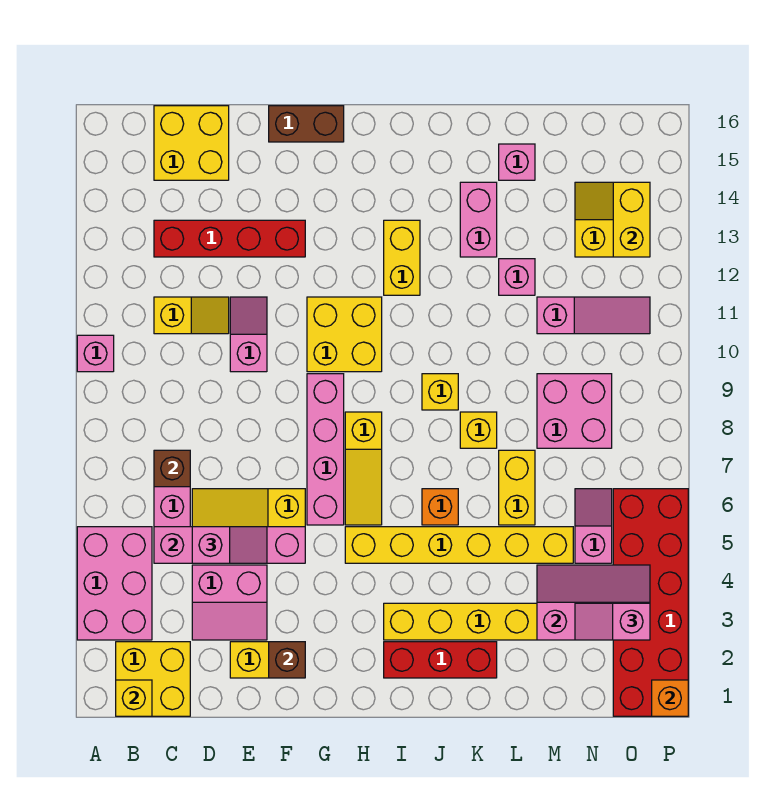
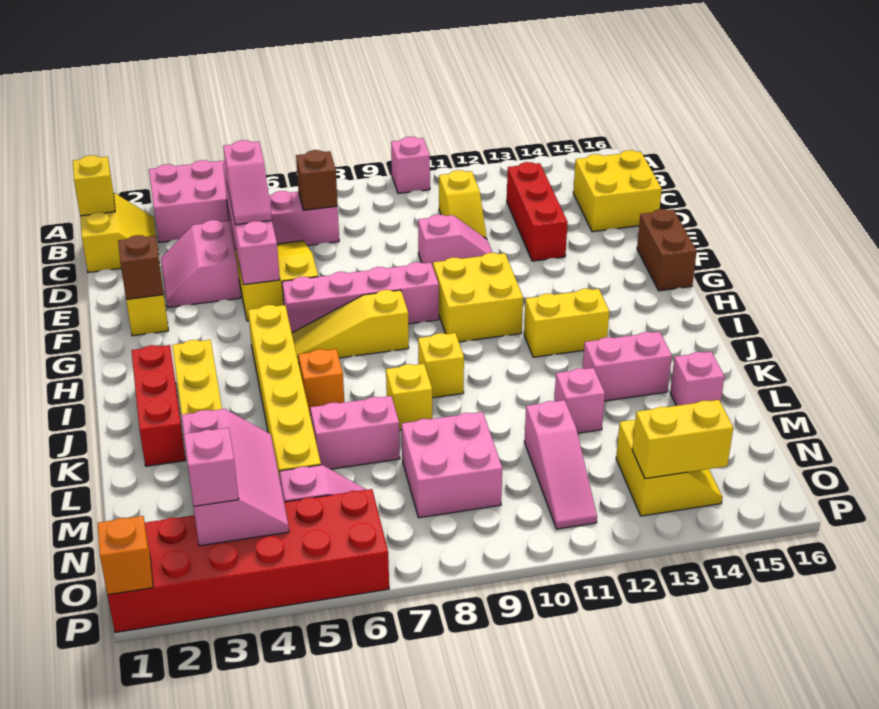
yellow brick B1:C2 level 1 -> yellow slope B1:C2 level 1 top 1
red brick C13:F13 level 1 -> red brick C13:E13 level 1
yellow brick L6:L7 level 1 -> pink brick L6:L7 level 1

